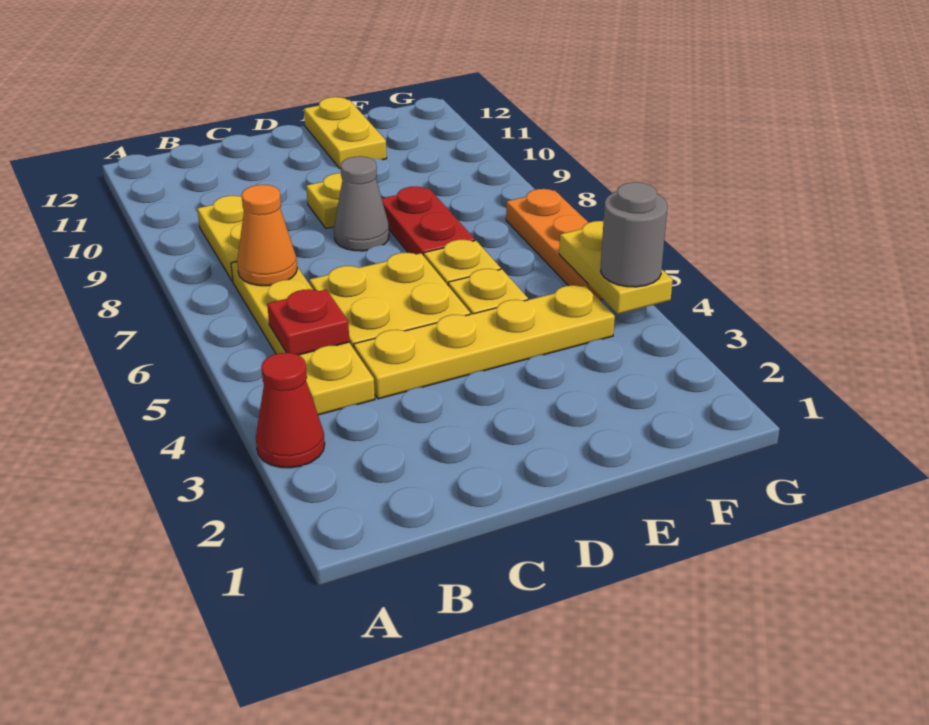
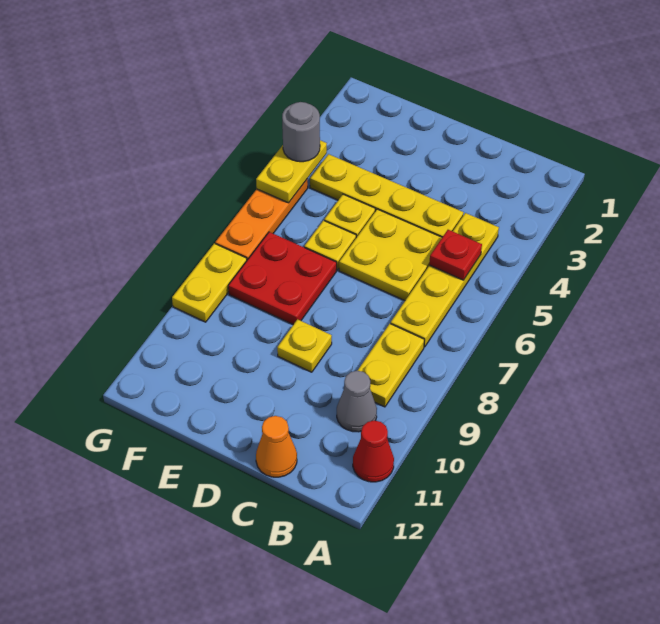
red cone A3 level 1 -> red cone A11 level 1
orange cone B7 level 2 -> orange cone C12 level 1
grey cone D8 level 1 -> grey cone B10 level 1
red plate E7:E8 level 1 -> red plate E7:F8 level 1
yellow plate E11:E12 level 1 -> yellow plate G8:G9 level 1

